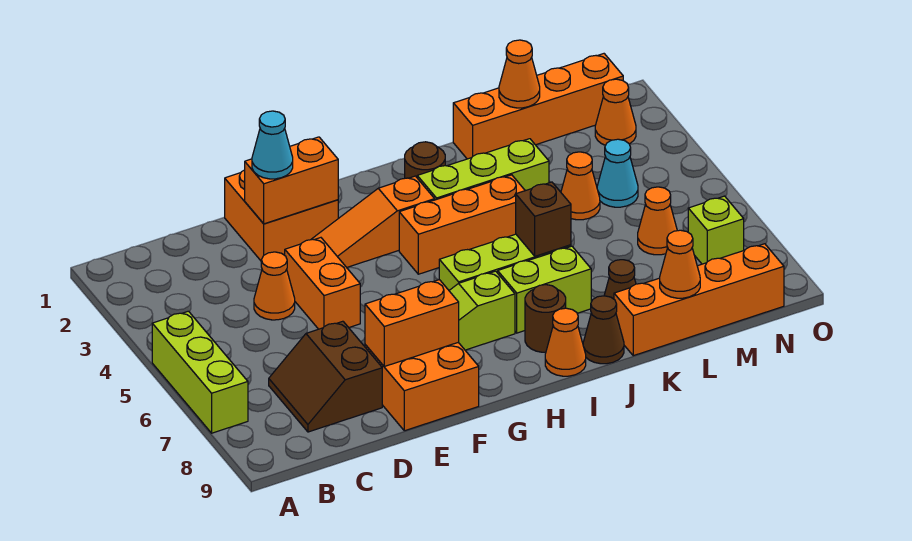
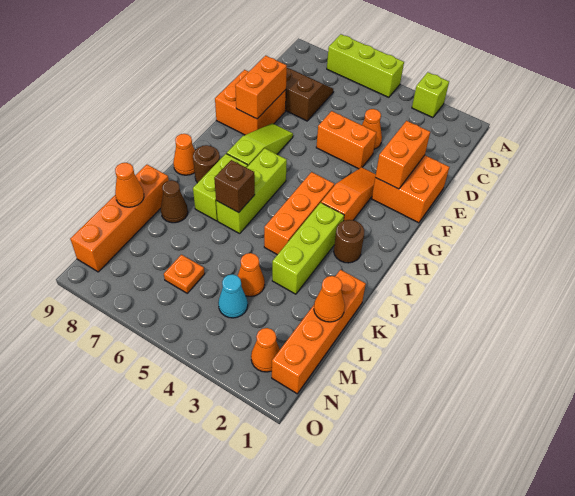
cyan cone E2 level 3 -> none
brown cone J9 level 1 -> none
orange cone M6 level 1 -> orange plate M6 level 1
lime brick N7 level 1 -> lime brick A3 level 1

